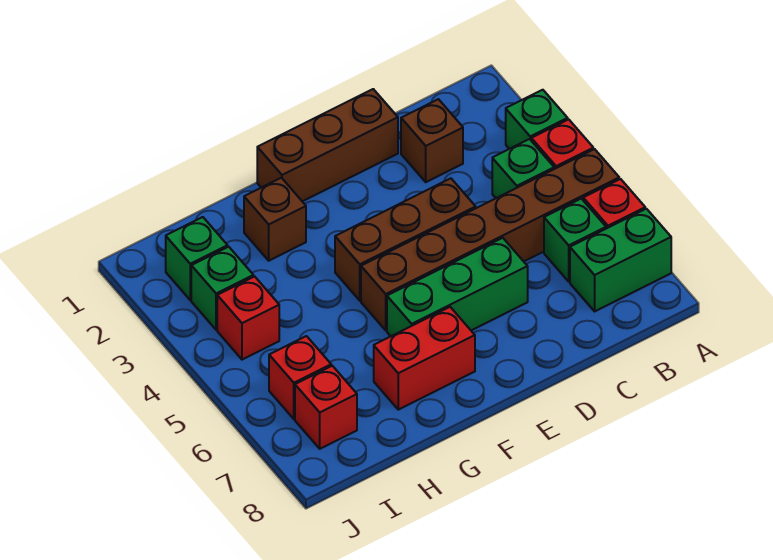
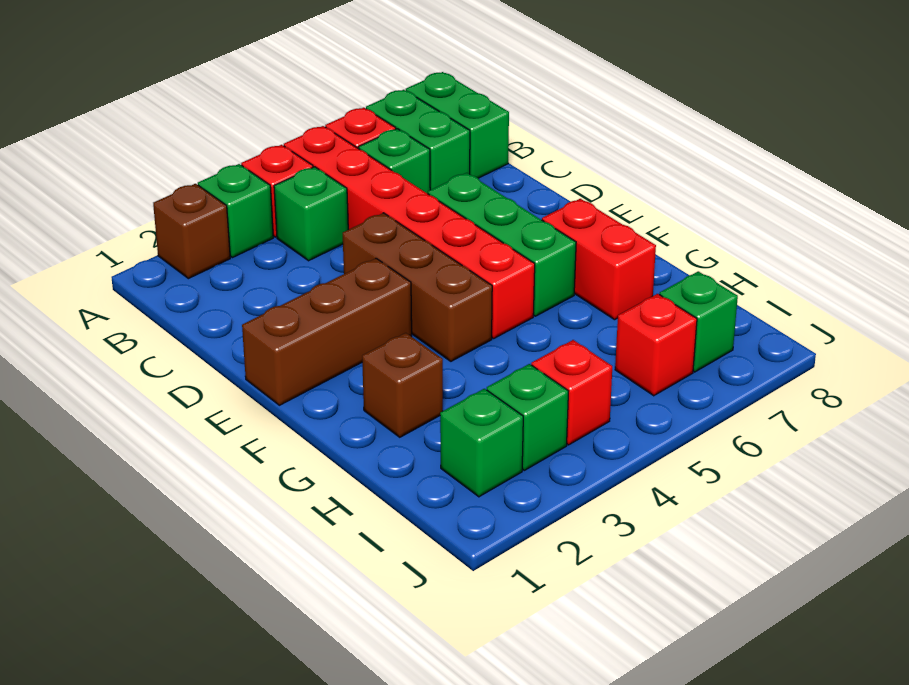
brown brick A5:F5 level 1 -> red brick A5:F5 level 1
none -> green brick A8:B8 level 1
brown brick C2 level 1 -> brown brick A2 level 1
brown brick D1:F1 level 1 -> brown brick E1:E3 level 1
red brick I7 level 1 -> green brick I7 level 1

